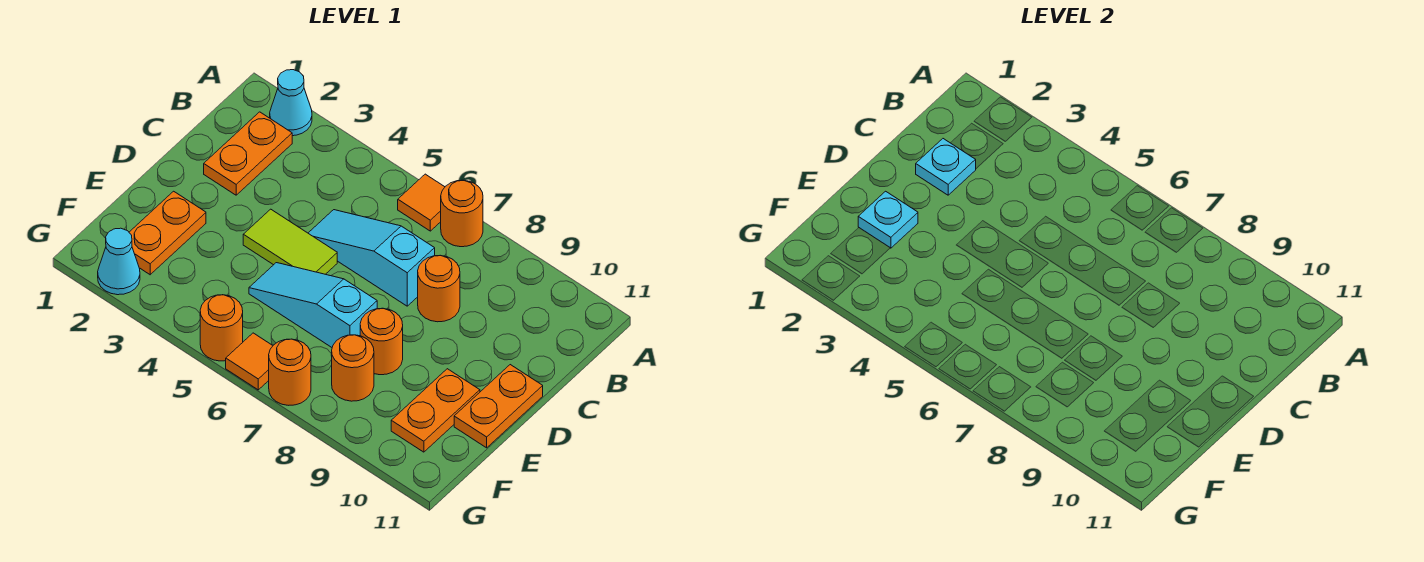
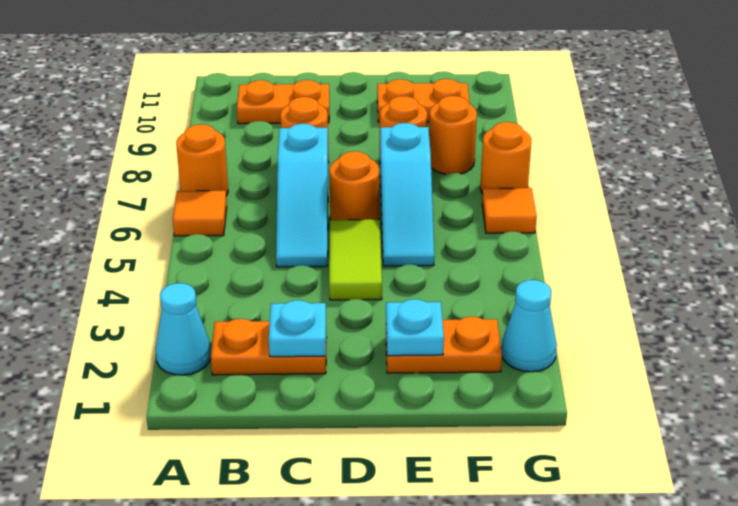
orange plate D11:E11 level 1 -> orange plate B10:C10 level 1
orange round brick G5 level 1 -> orange round brick D6 level 1

